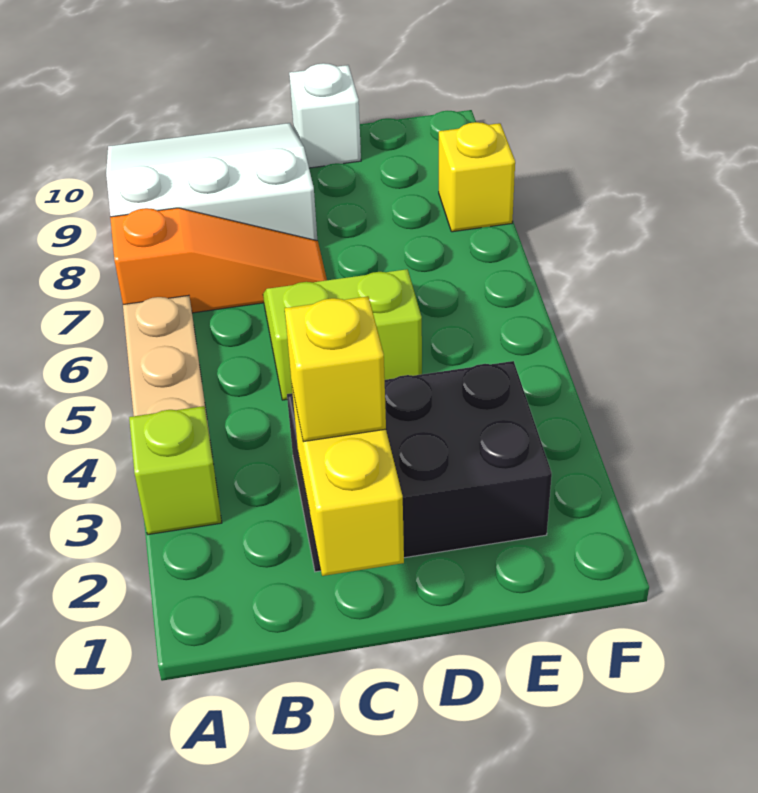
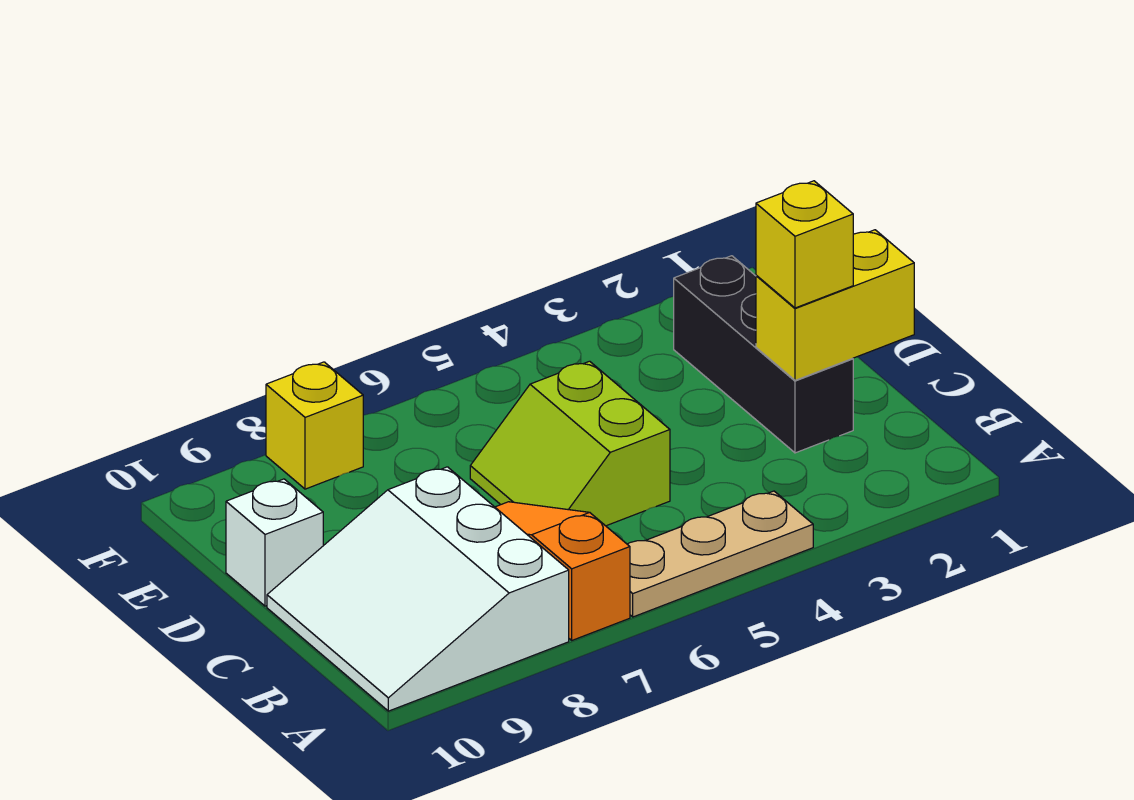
lime brick A3 level 1 -> none
black brick C2:E3 level 1 -> black brick C2:E2 level 1

